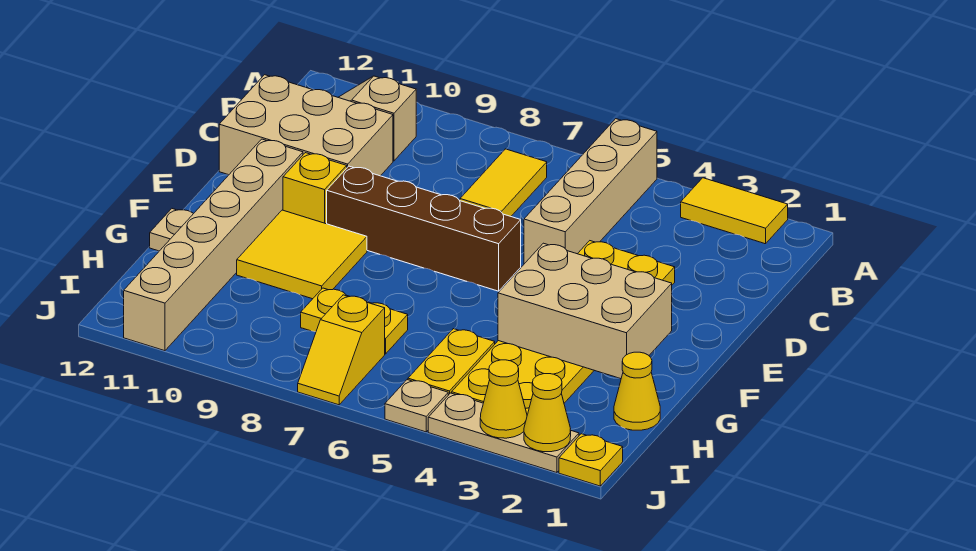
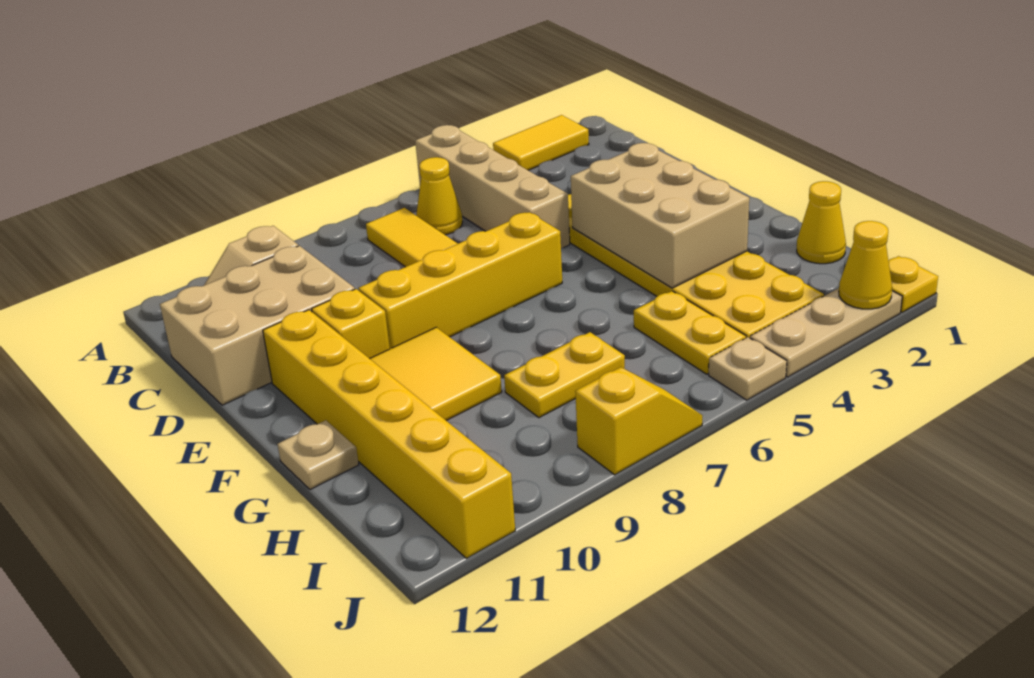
brown brick E6:E9 level 1 -> yellow brick E6:E9 level 1
tan brick E11:J11 level 1 -> yellow brick E11:J11 level 1
tan brick F2:G4 level 2 -> tan brick E3:G4 level 2
yellow slope I7:J7 level 1 top I -> yellow slope J7:J8 level 1 top 8
yellow cone J3 level 2 -> yellow cone B6 level 1

